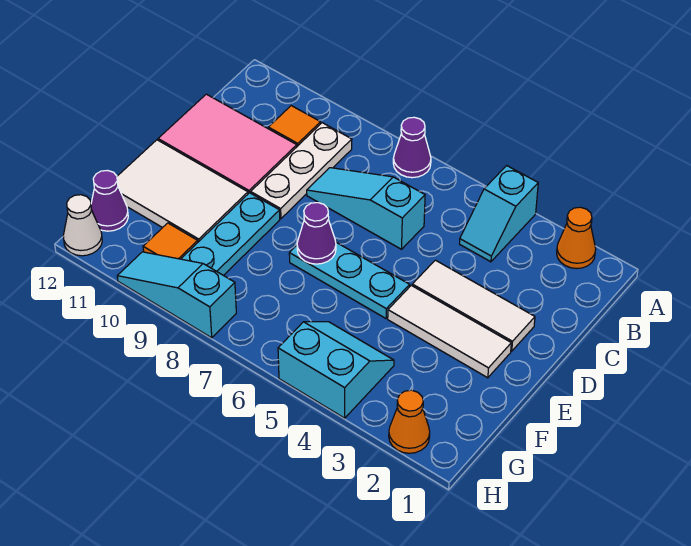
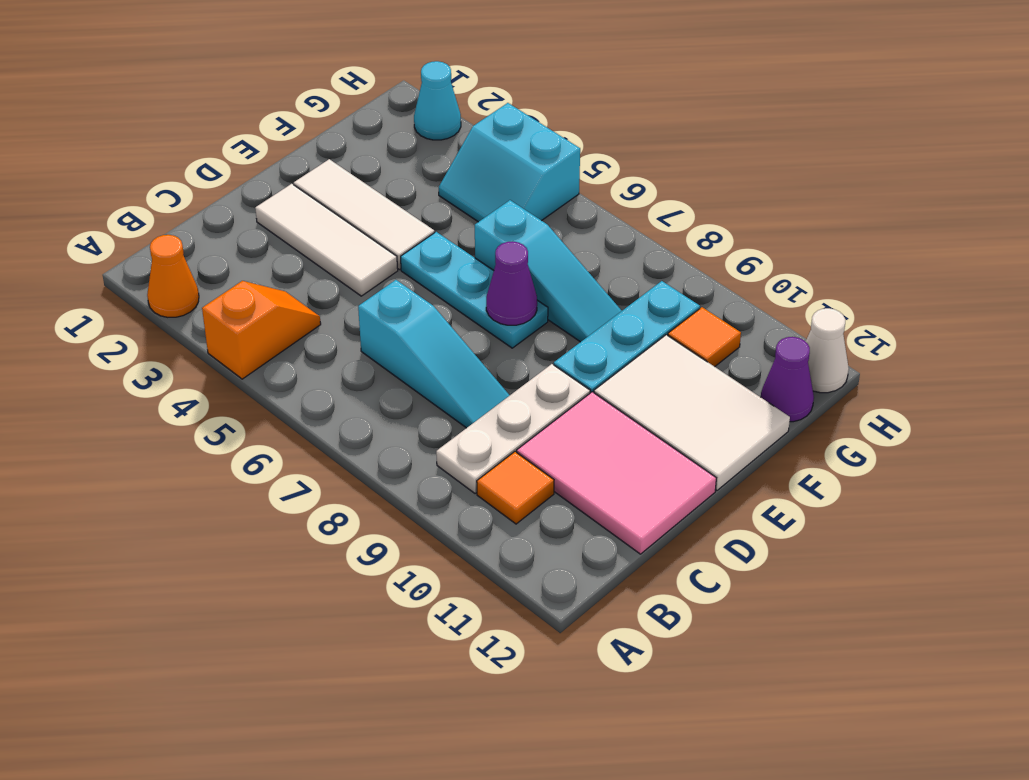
cyan slope A4:B4 level 1 top A -> orange slope A4:B4 level 1 top A
purple cone A7 level 1 -> none
orange cone H2 level 1 -> cyan cone H2 level 1
cyan slope H8:H10 level 1 top 8 -> cyan slope F6:F8 level 1 top 6

